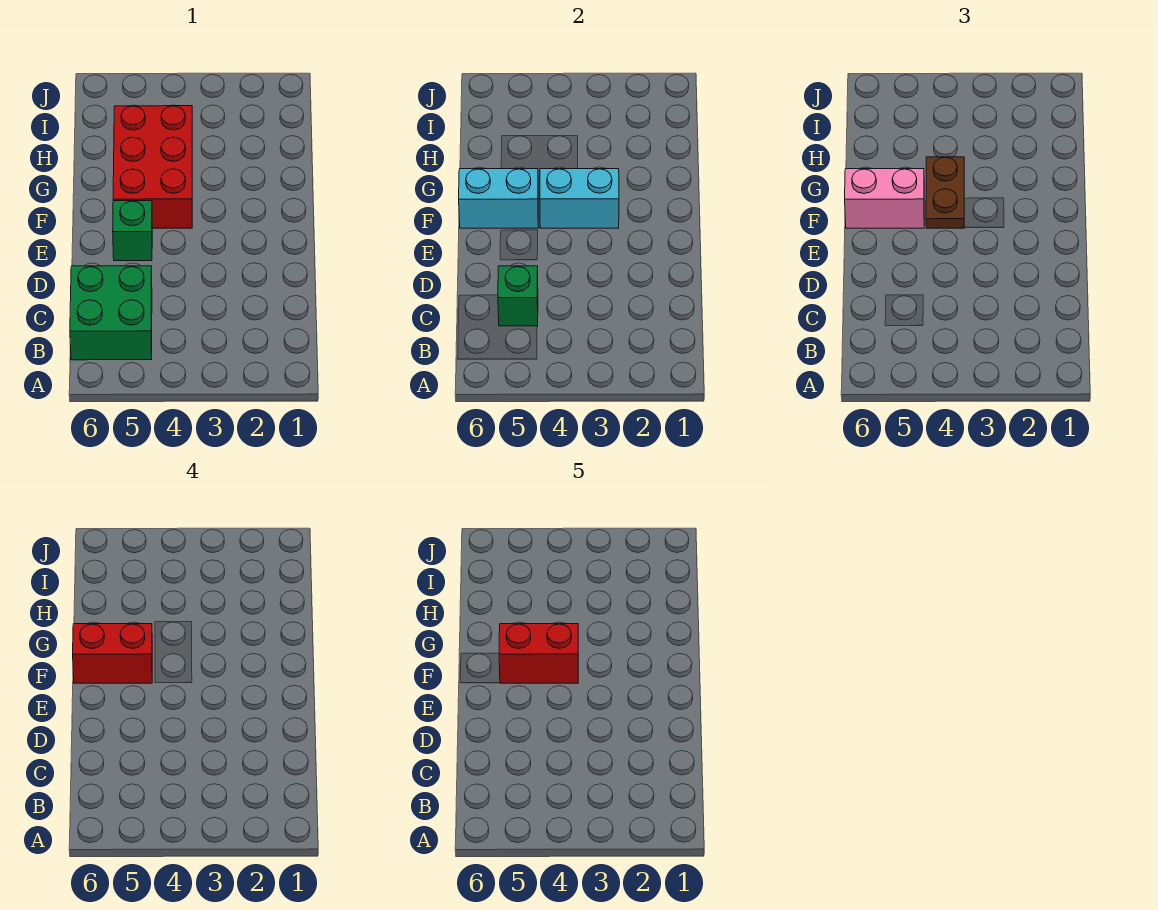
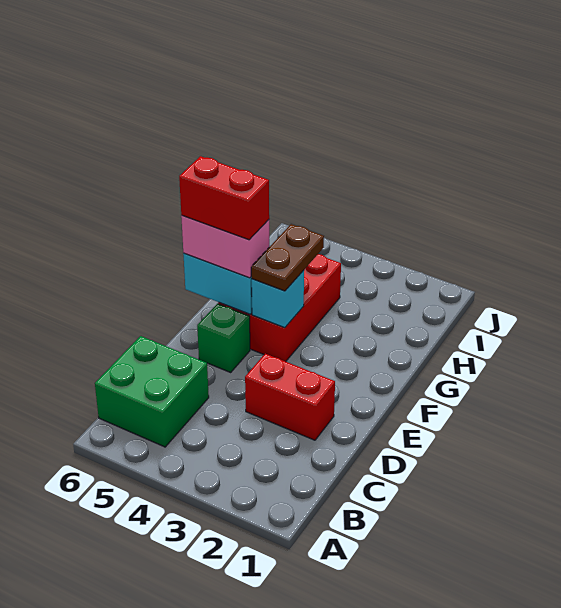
green brick C5 level 2 -> none
cyan brick F3:F4 level 2 -> cyan brick F4 level 2
red brick F4:F5 level 5 -> red brick D2:D3 level 1

